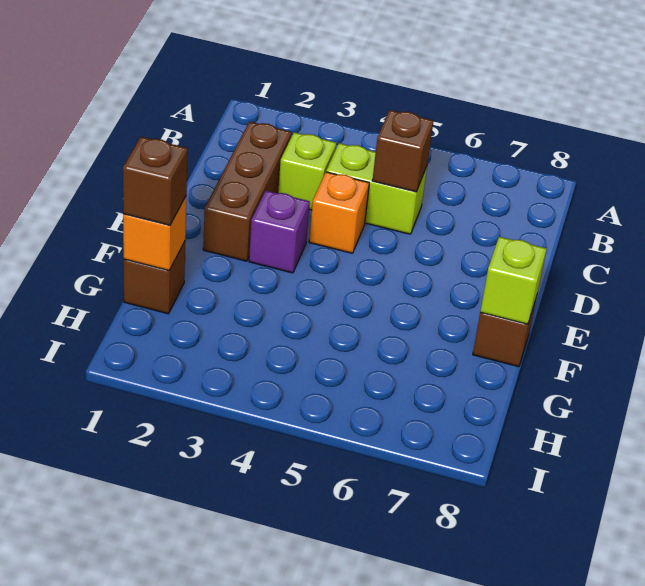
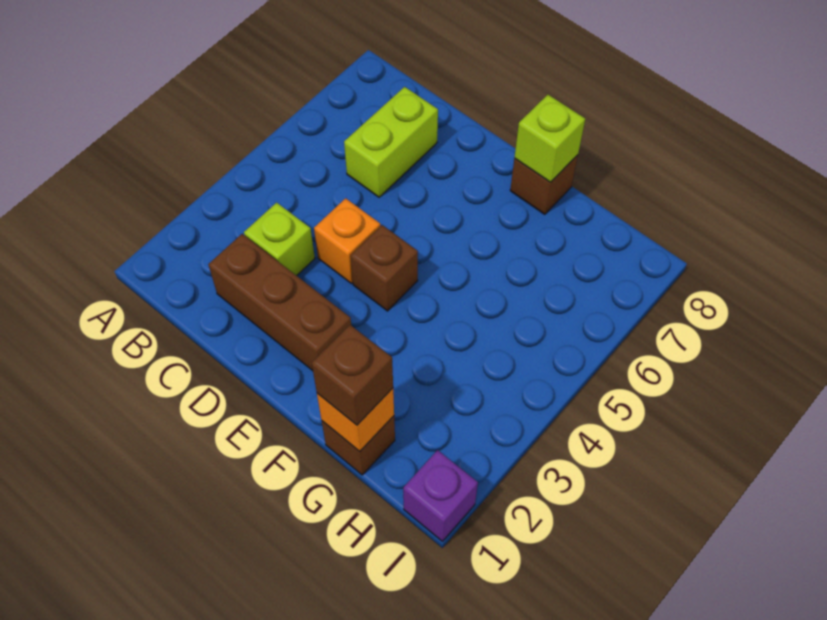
lime brick C4:C5 level 1 -> lime brick C6:C7 level 1
brown brick C5 level 2 -> brown brick E4 level 1
purple brick E3 level 1 -> purple brick I1 level 1

